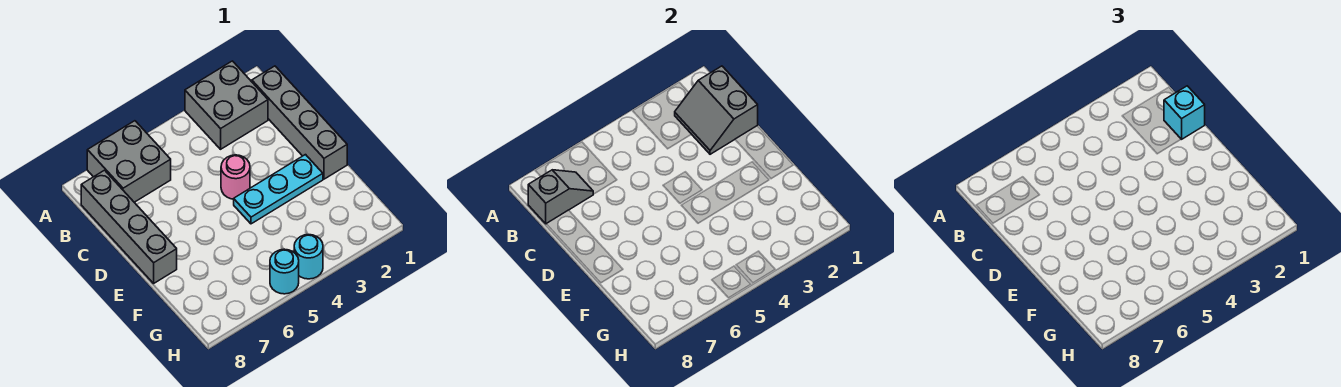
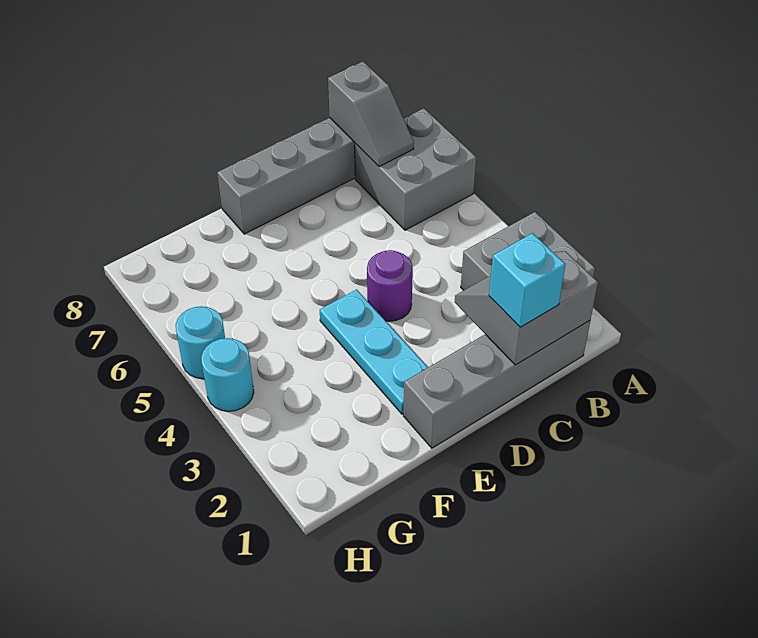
pink round brick D4 level 1 -> purple round brick D4 level 1

